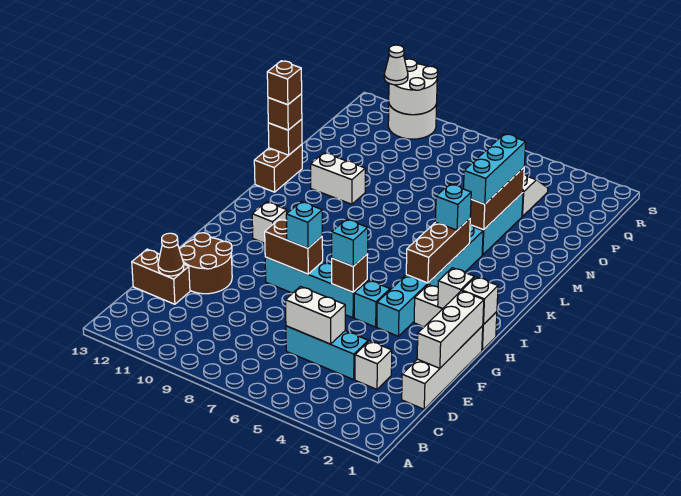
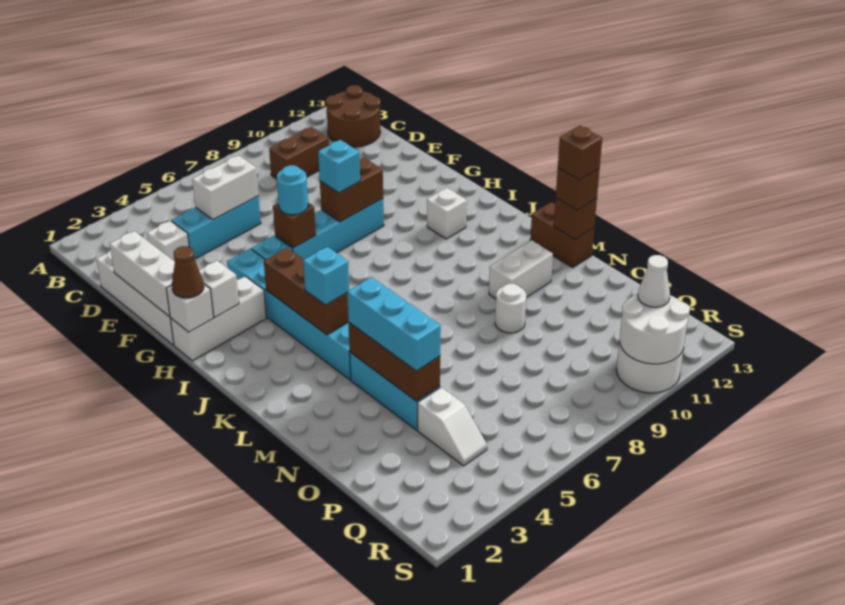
brown brick D12:D13 level 1 -> brown brick C9:C10 level 1
brown cone D12 level 2 -> brown cone H1 level 3
brown round brick E11:F12 level 1 -> brown round brick B12:C13 level 1
cyan brick G6 level 3 -> cyan round brick G6 level 3
none -> white round brick N9 level 1

